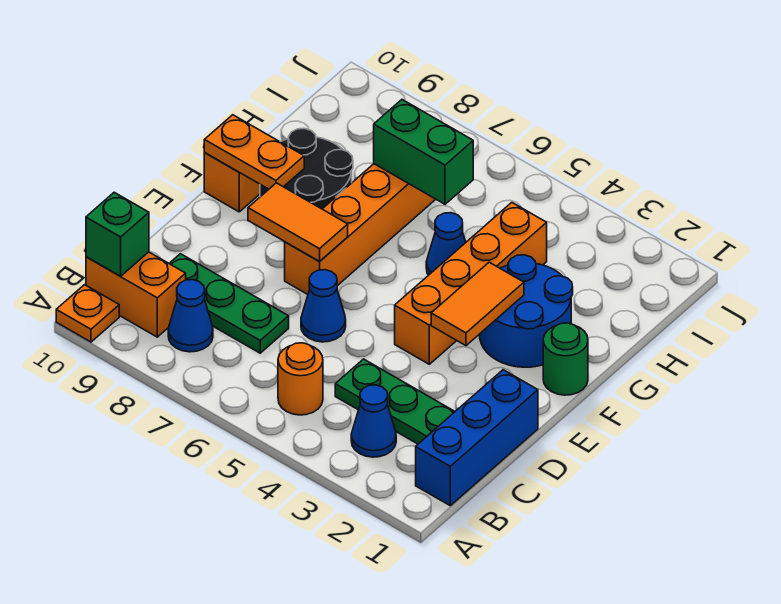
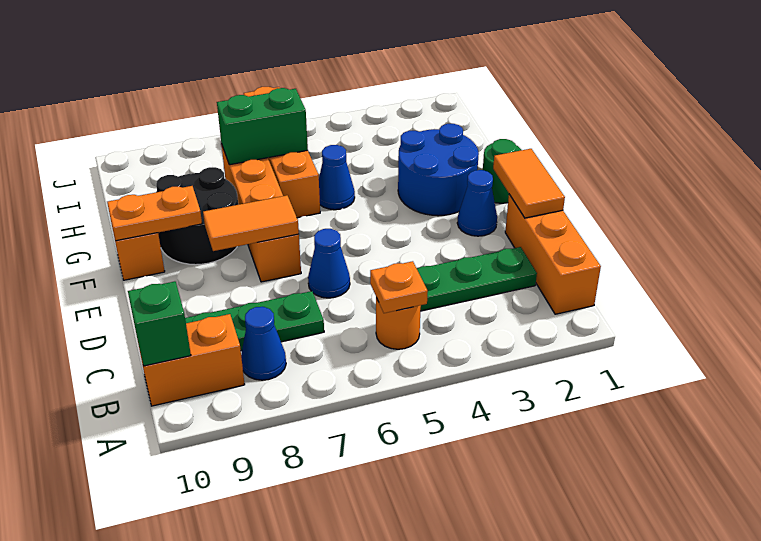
orange plate A10 level 1 -> orange plate B5 level 2
blue brick B1:D1 level 1 -> orange brick B1:D1 level 1
blue cone B3 level 1 -> blue cone E2 level 1
orange tile E3:F3 level 2 -> orange tile D1:E1 level 2
orange brick E4:H4 level 1 -> orange brick G6:J6 level 1

